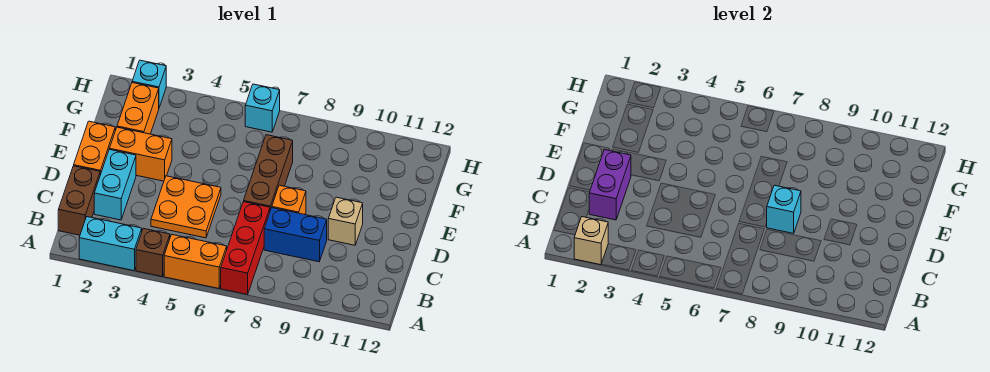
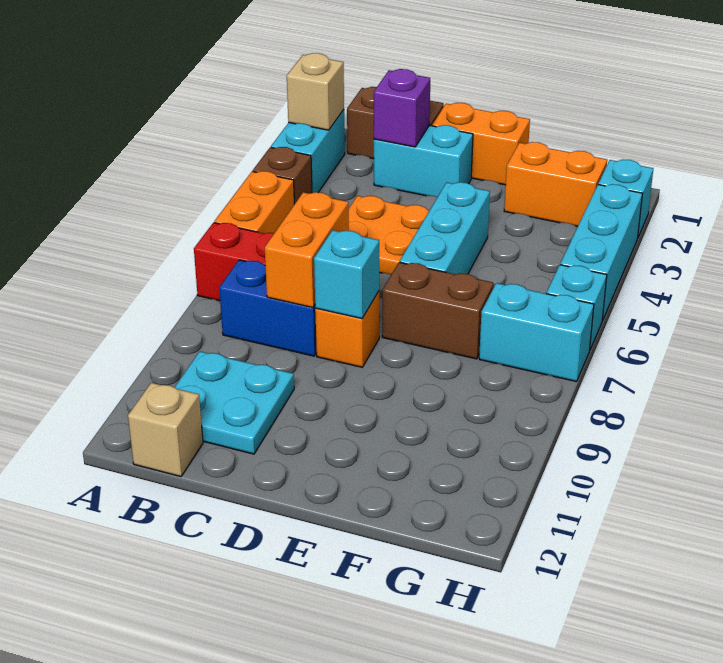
none -> cyan plate B10:C11 level 1
purple brick C2:D2 level 2 -> purple brick C2 level 2
blue brick C8:C9 level 1 -> blue brick B8:C8 level 1
brown brick D7:F7 level 1 -> brown brick E7:F7 level 1
tan brick D10 level 1 -> tan brick B12 level 1
orange brick E2:E3 level 1 -> orange brick C7:C8 level 2
none -> cyan brick E4:E6 level 1
none -> cyan brick G7:H7 level 1
none -> cyan brick H3:H5 level 1

